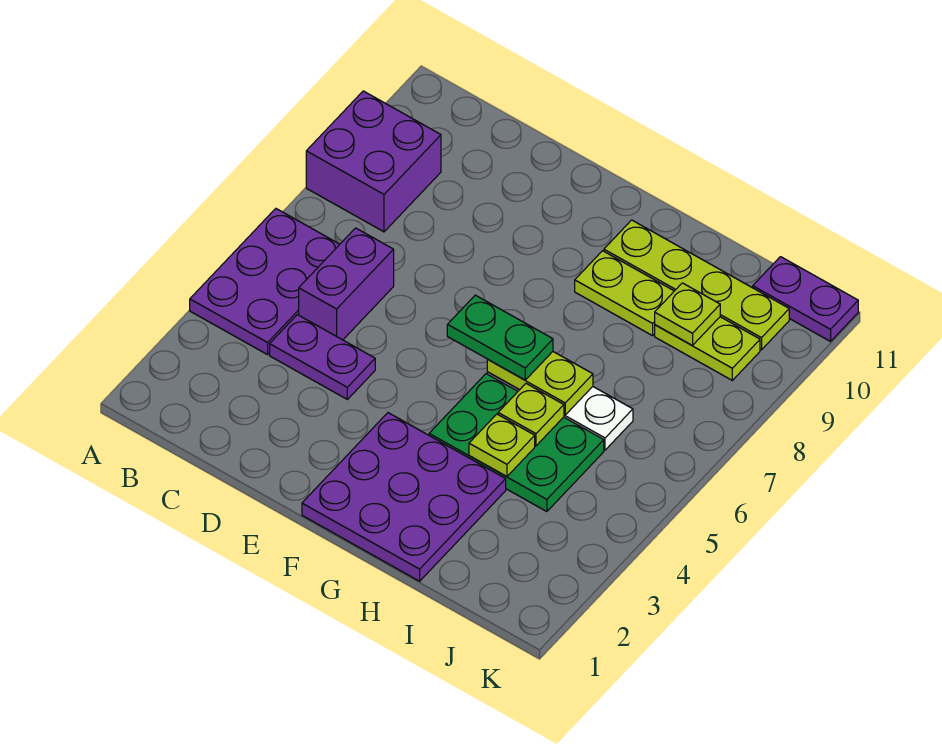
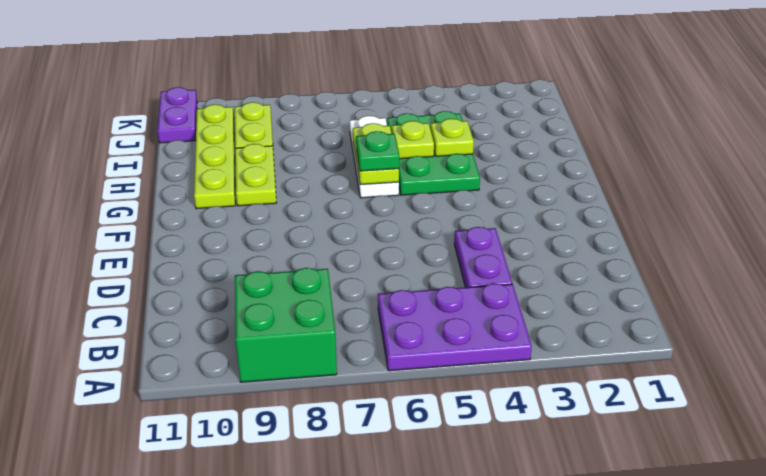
purple brick A8:B9 level 1 -> green brick A8:B9 level 1
purple brick C5:C6 level 1 -> none
purple plate F1:H3 level 1 -> none
green plate F6:G6 level 3 -> green plate G6 level 3
lime plate I9 level 2 -> none

